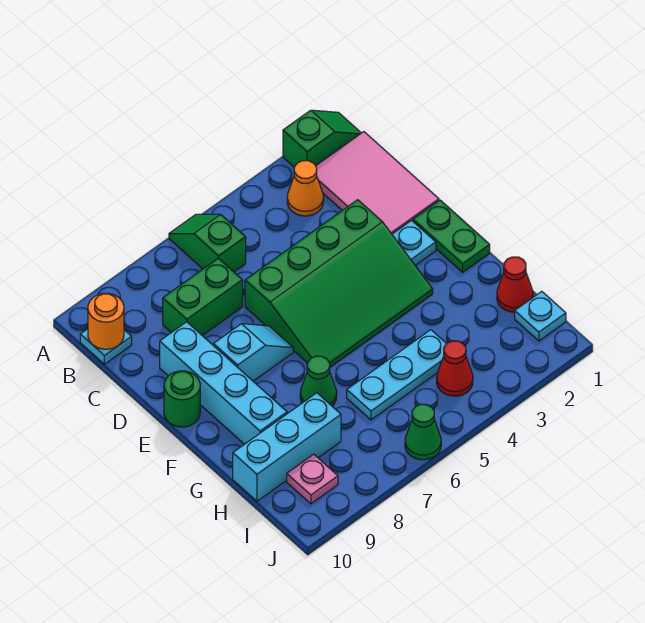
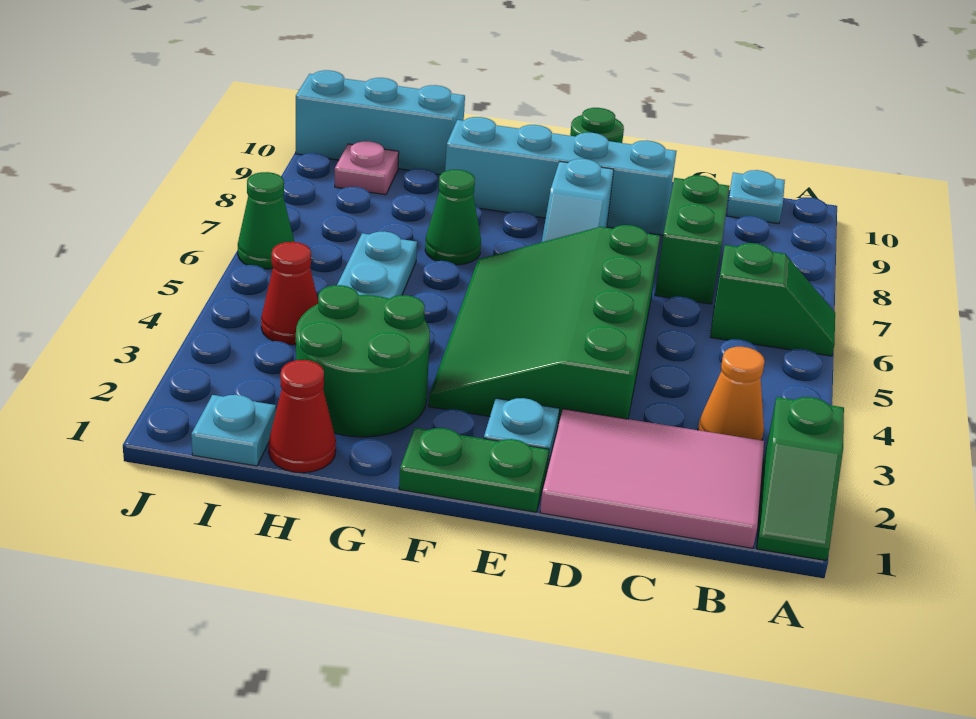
orange round brick B10 level 2 -> none
none -> green round brick G2:H3 level 1
cyan brick H8:H10 level 1 -> cyan brick H10:J10 level 1

